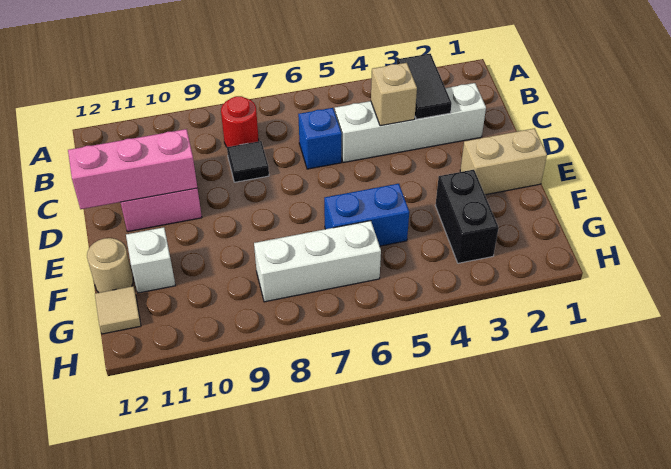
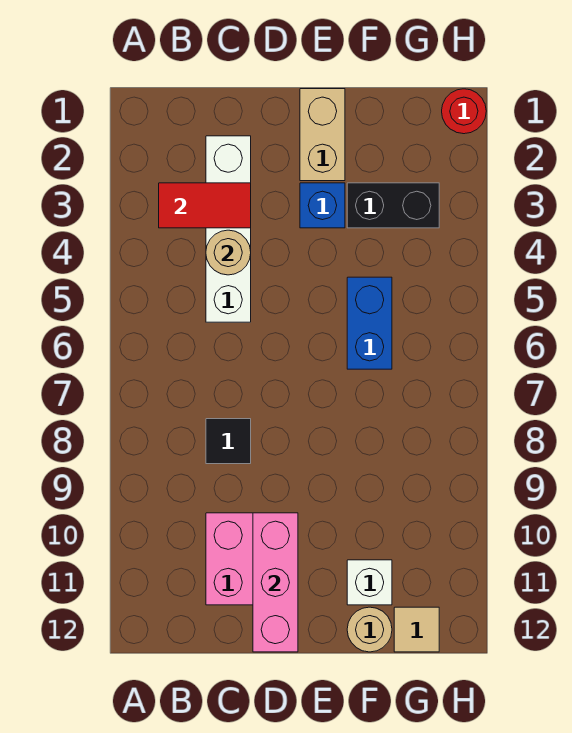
black tile B3:C3 level 2 -> red tile B3:C3 level 2
red round brick B8 level 1 -> red round brick H1 level 1
tan brick C4 level 2 -> tan round brick C4 level 2
blue brick C6 level 1 -> blue brick E3 level 1
white brick G6:G8 level 1 -> none

